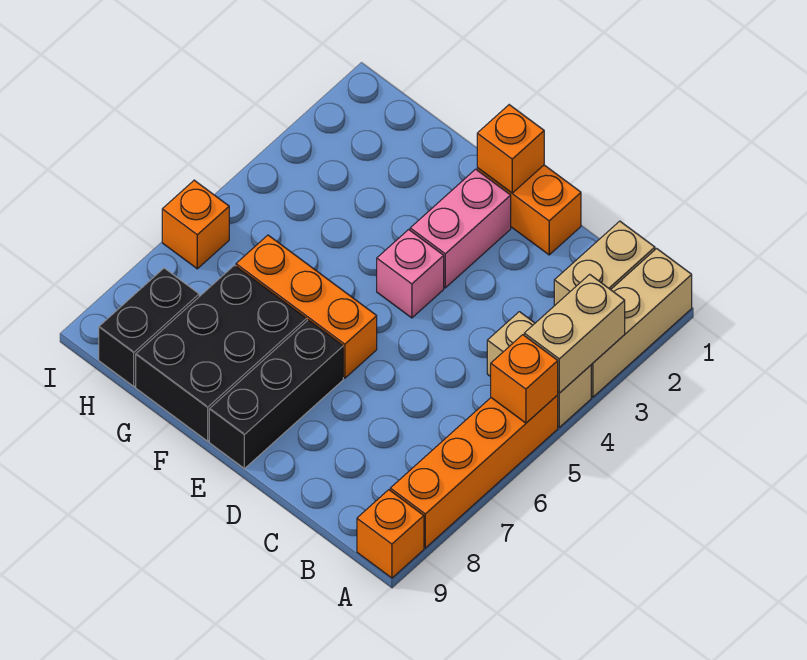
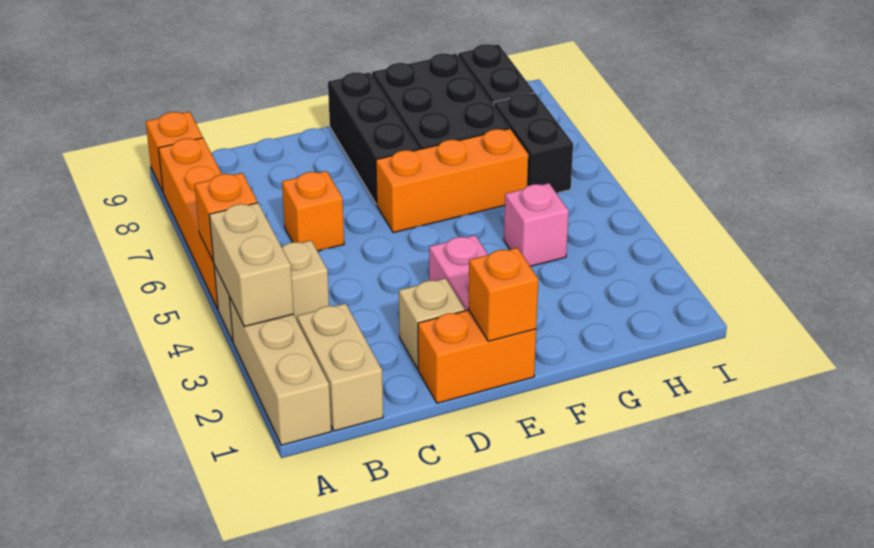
none -> tan brick D2 level 1
pink brick E4 level 1 -> pink brick G4 level 1
none -> black brick H6:H7 level 1
orange brick I6 level 1 -> orange brick C6 level 1

